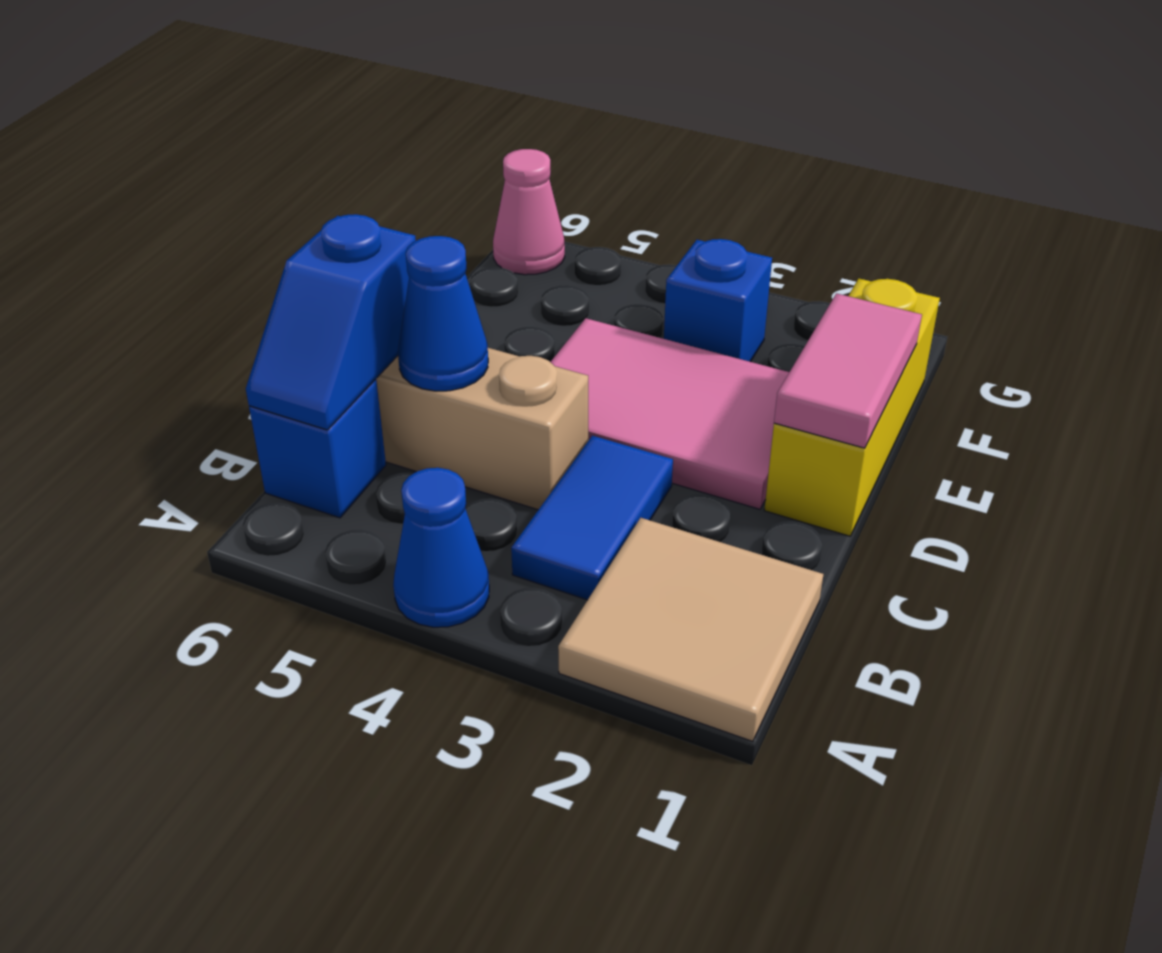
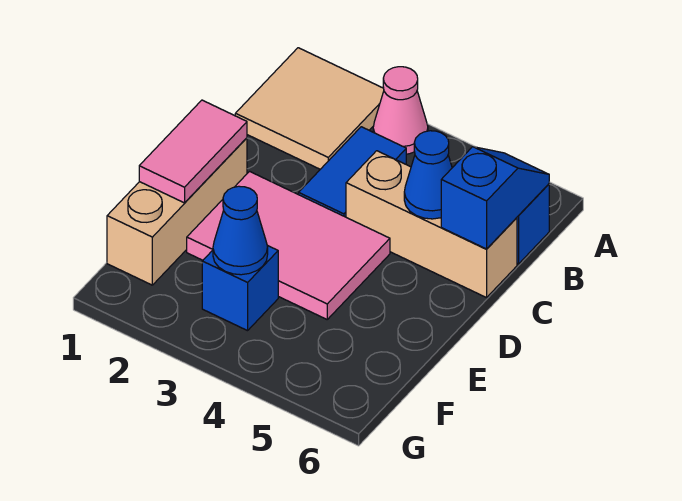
blue cone A4 level 1 -> blue cone F3 level 2
yellow brick D1:F1 level 1 -> tan brick D1:F1 level 1
pink cone G6 level 1 -> pink cone A3 level 1

